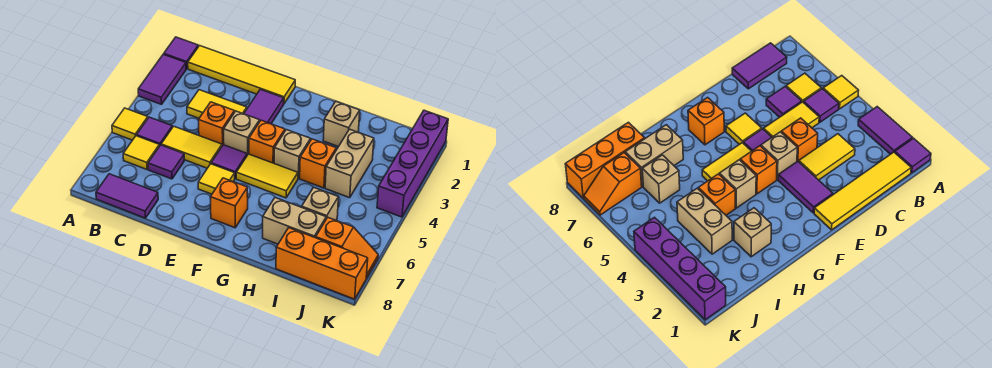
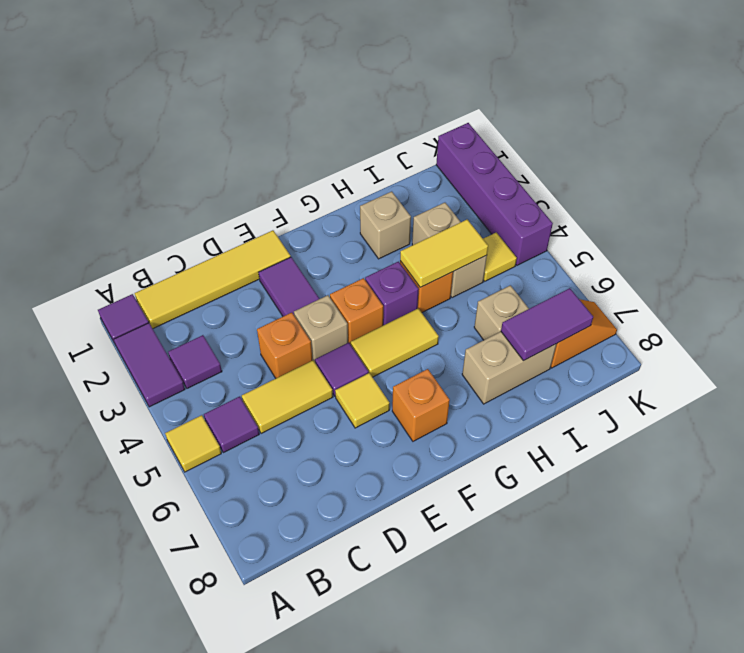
yellow tile B6 level 1 -> yellow tile J4 level 1
purple tile B8:C8 level 1 -> purple tile I7:J7 level 2
yellow tile C3:D3 level 1 -> yellow tile H4:I4 level 2
purple tile C6 level 1 -> purple tile B3 level 1
tan brick G4 level 1 -> purple brick G4 level 1
orange brick I8:K8 level 1 -> none

